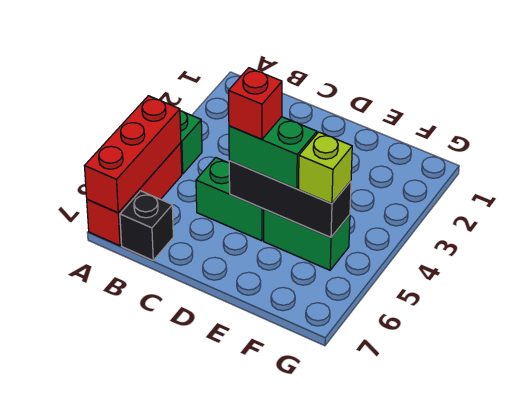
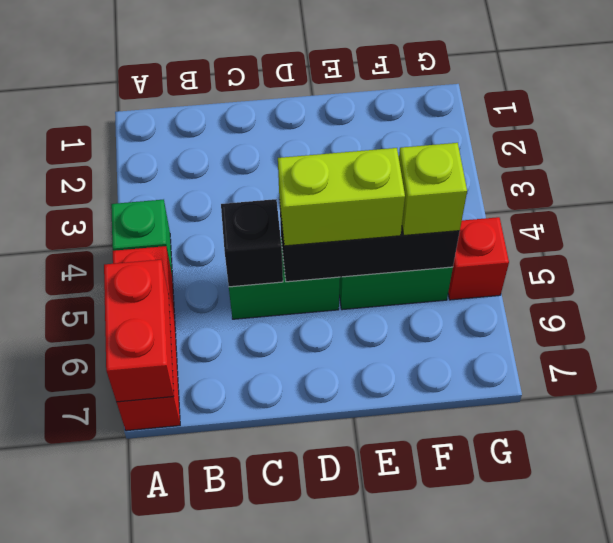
red brick A5:A7 level 2 -> red brick A6:A7 level 2
black brick B7 level 1 -> black brick C5 level 2
green brick D5:E5 level 3 -> lime brick D5:E5 level 3
red brick D5 level 4 -> red brick G5 level 1

